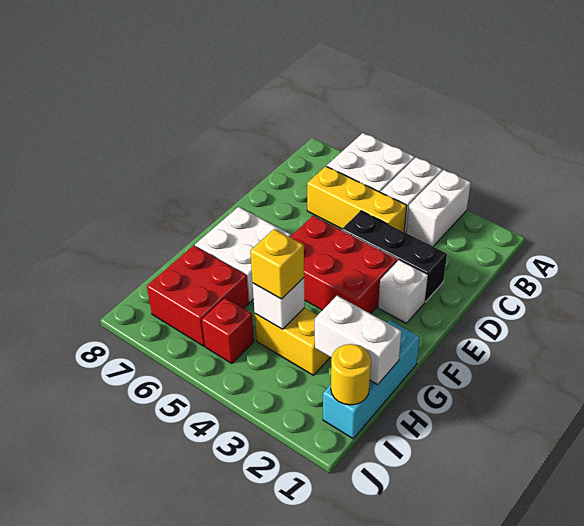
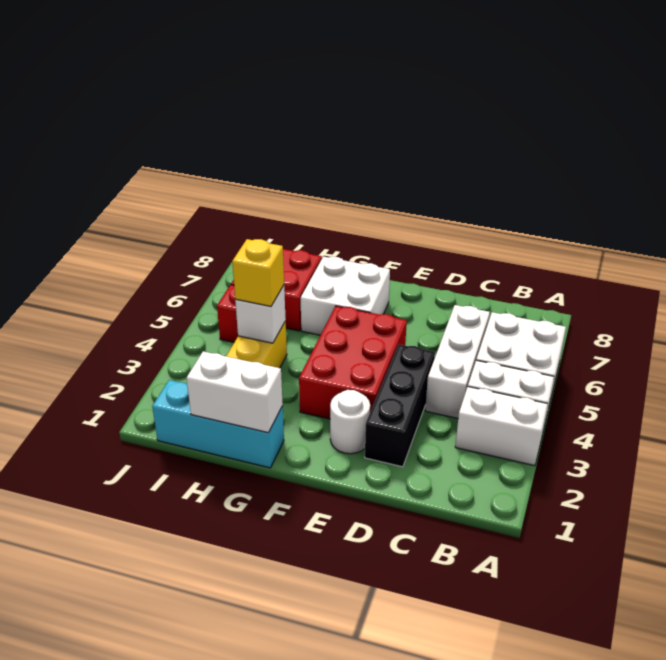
yellow brick C4:C6 level 1 -> white brick C4:C6 level 1
white brick E2 level 1 -> white round brick E2 level 1
white brick H1:H2 level 2 -> white brick G1:H1 level 2
yellow round brick I1 level 2 -> none

